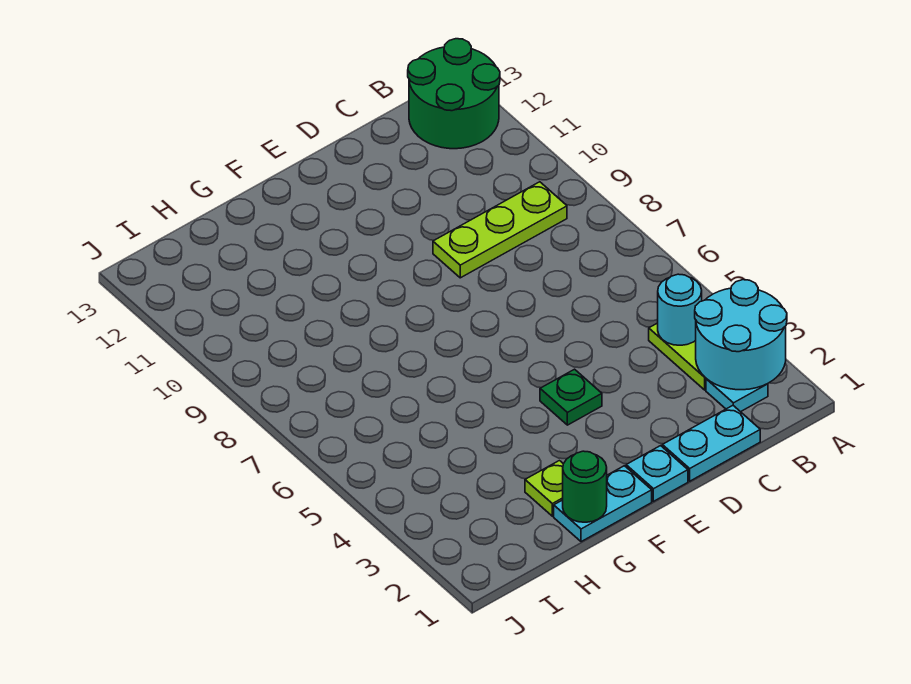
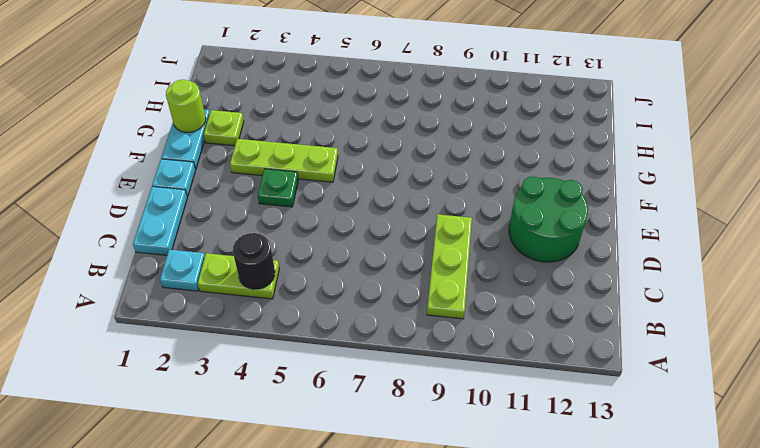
cyan round brick A2:B3 level 2 -> none
green round brick A12:B13 level 1 -> green round brick D11:E12 level 1
cyan round brick B4 level 2 -> black round brick B4 level 2
none -> lime plate F3:F5 level 1
green round brick G1 level 2 -> lime round brick G1 level 2

